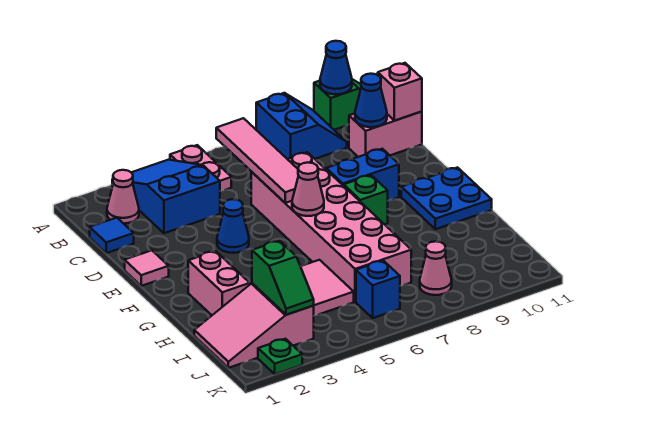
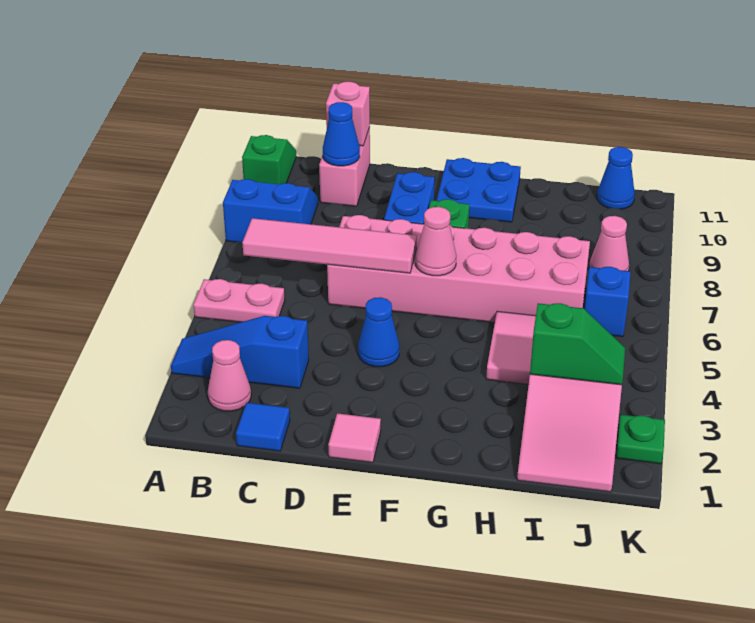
blue slope A3:C4 level 1 top C -> blue slope A3:C3 level 1 top C
blue cone A10 level 2 -> blue cone J11 level 1
pink brick G2:H2 level 1 -> none

